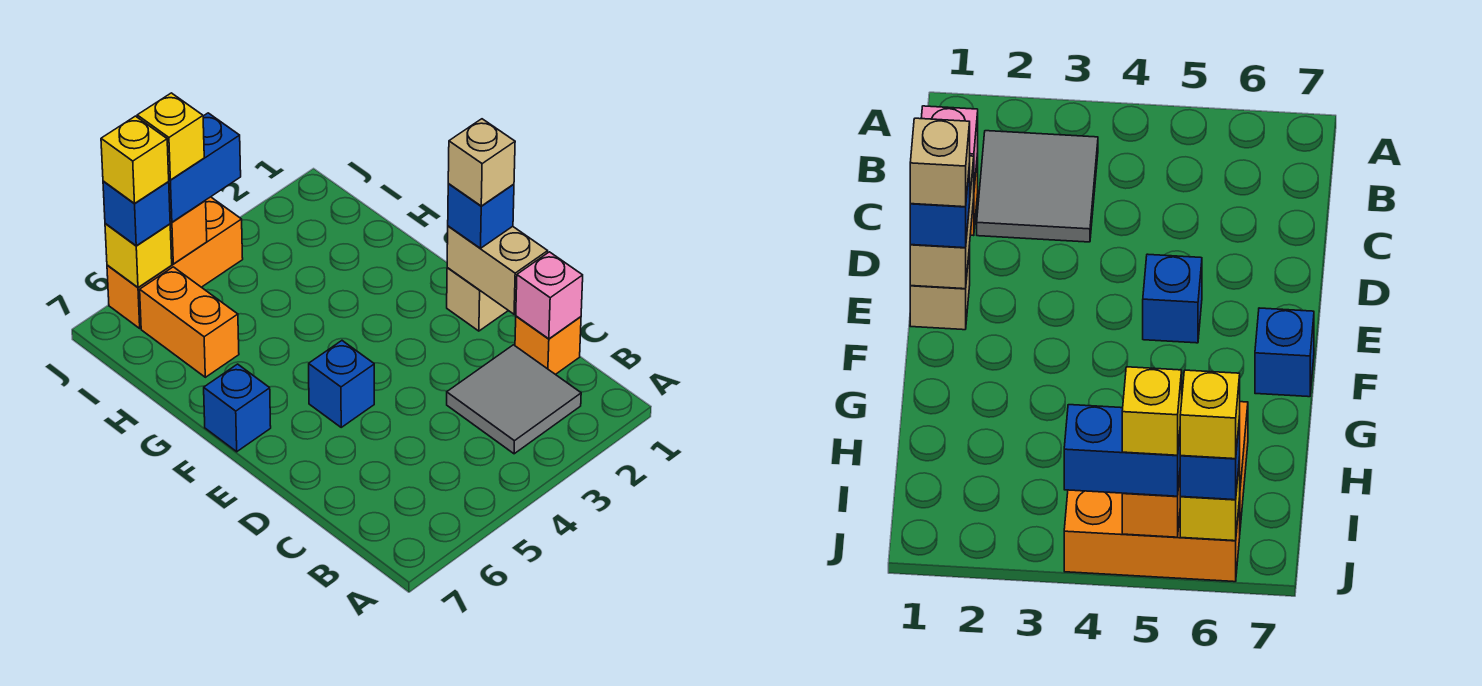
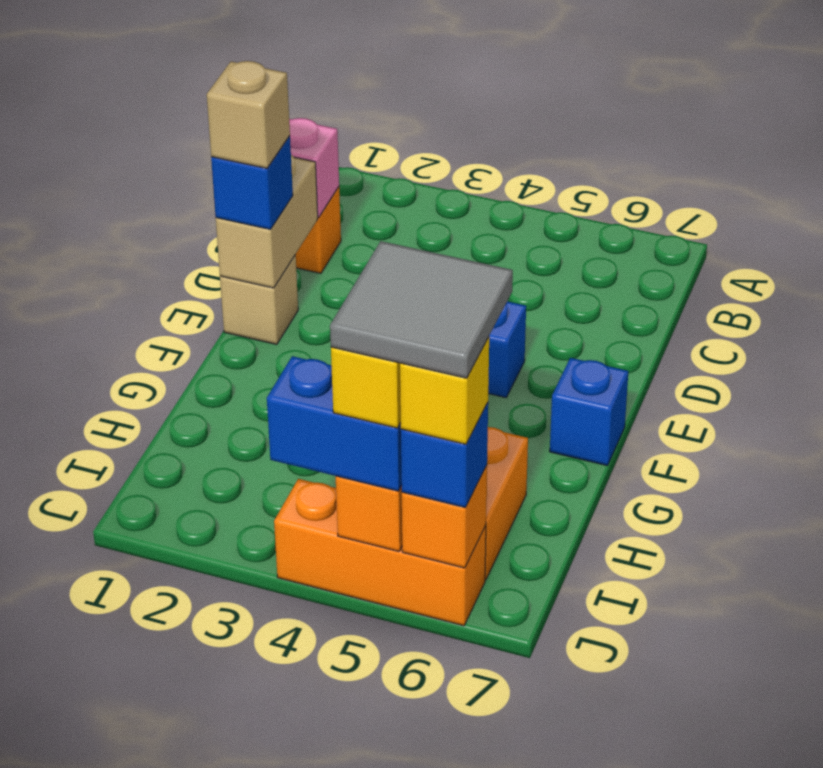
grey tile B2:C3 level 1 -> grey tile I5:J6 level 5
yellow brick J6 level 2 -> orange brick J6 level 2

